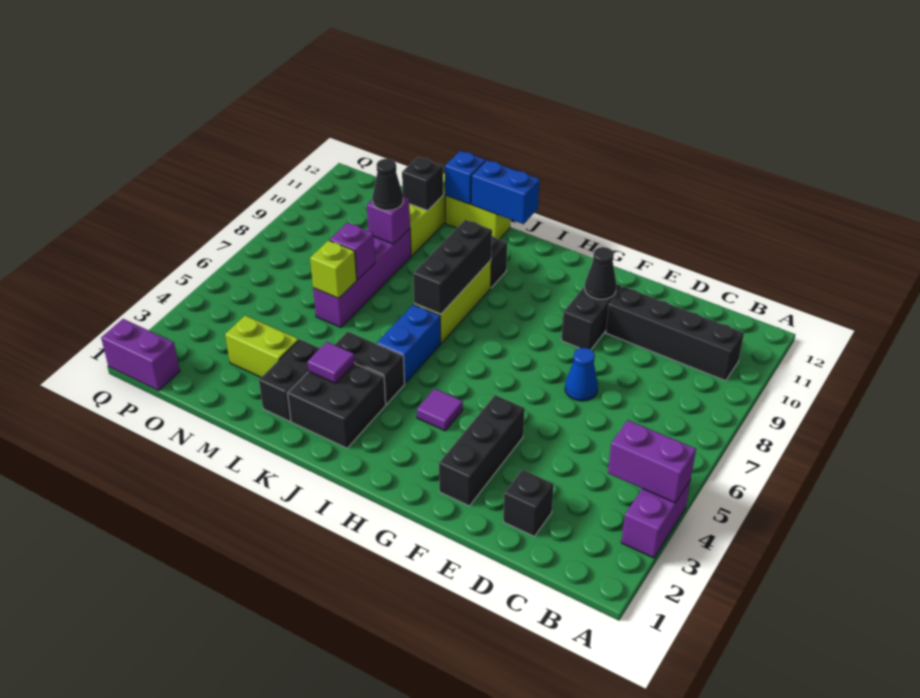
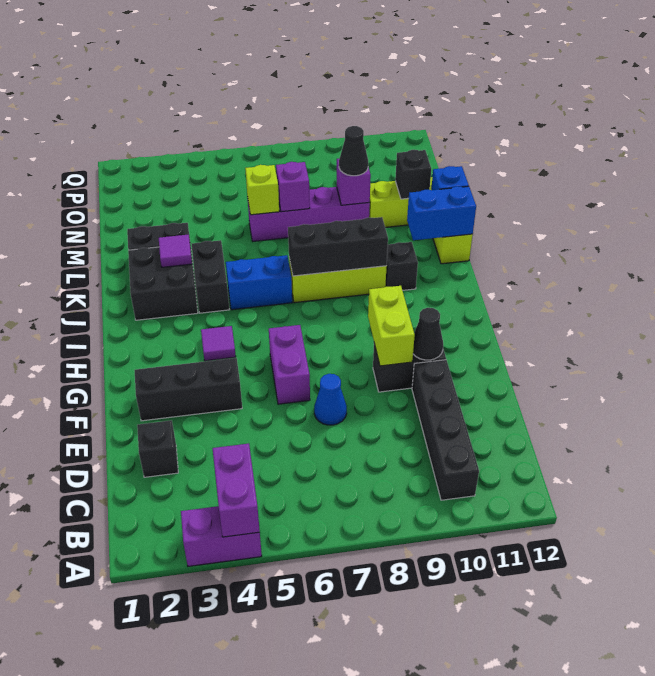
blue brick J12:K12 level 2 -> blue brick K11:K12 level 2
lime brick M3:N3 level 1 -> lime brick F9:G9 level 2
purple brick P1:Q1 level 1 -> purple brick F6:G6 level 1

